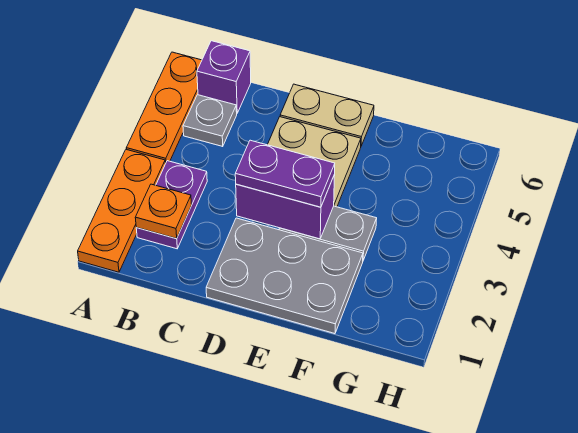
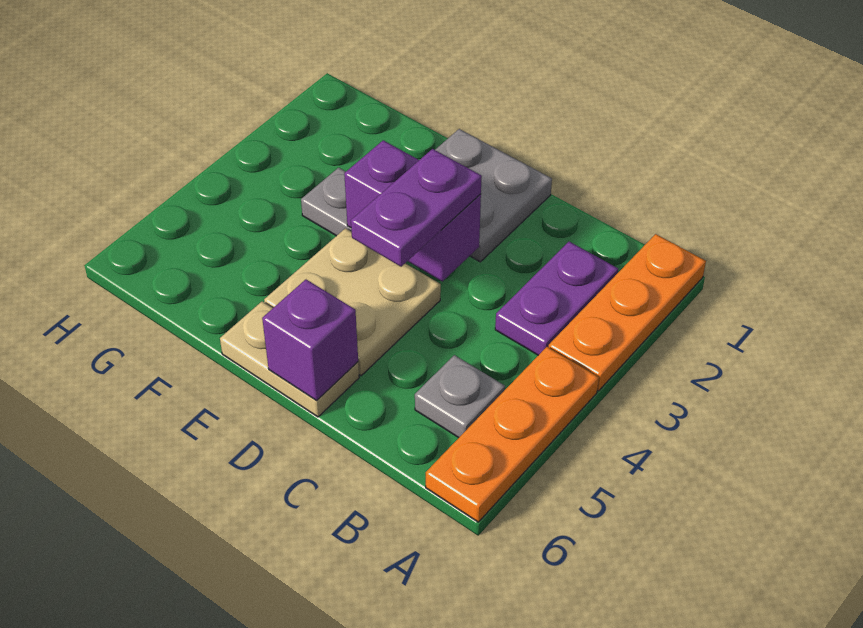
orange plate B2 level 2 -> none
purple brick B6 level 1 -> purple brick D6 level 2
grey plate D1:F2 level 1 -> grey plate D1:E2 level 1
purple plate D3:E3 level 3 -> purple plate D3:D4 level 3

